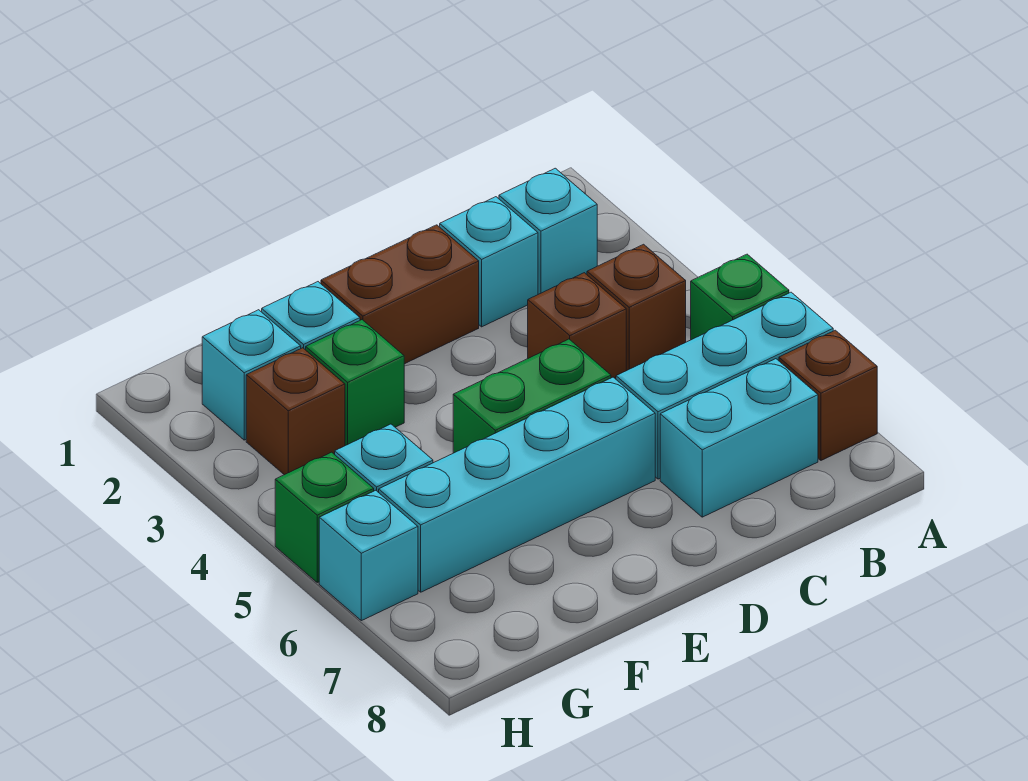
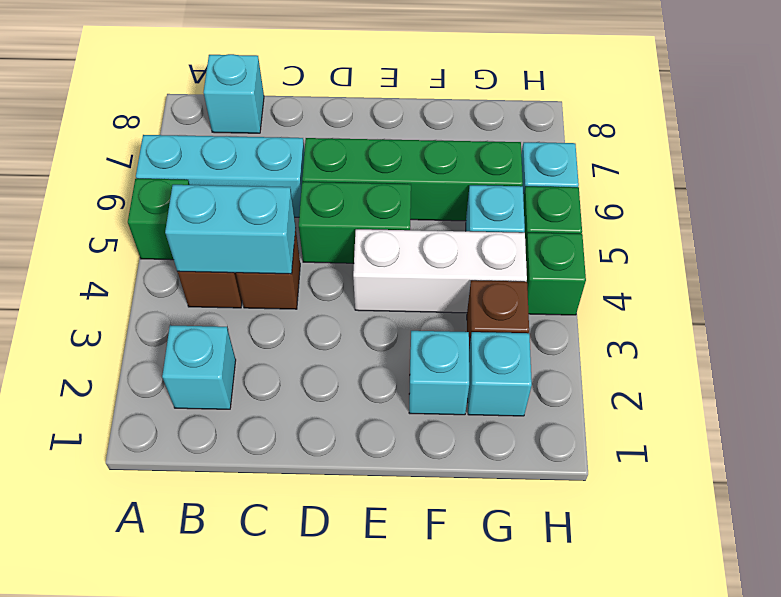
brown brick A7 level 1 -> none
cyan brick B7:C7 level 1 -> cyan brick B4:C4 level 2
cyan brick C2 level 1 -> cyan brick B8 level 1
brown brick D2:E2 level 1 -> none
cyan brick D6:G6 level 1 -> green brick D6:G6 level 1
none -> white brick E4:G4 level 1
green brick F3 level 1 -> green brick H4 level 1

